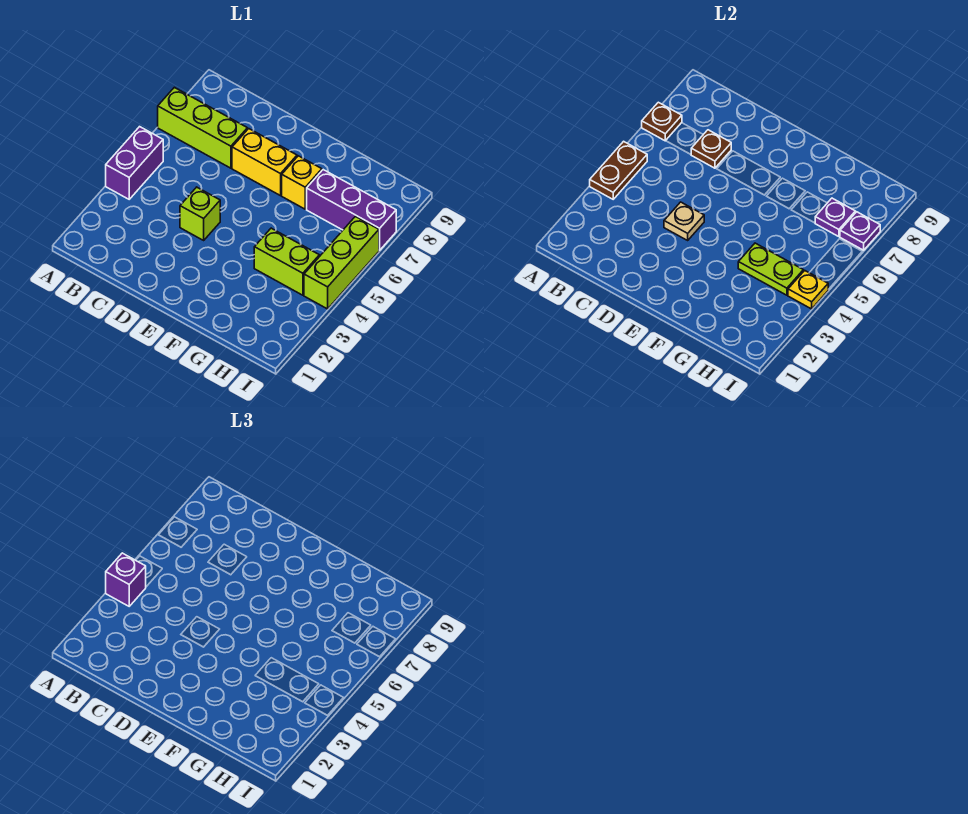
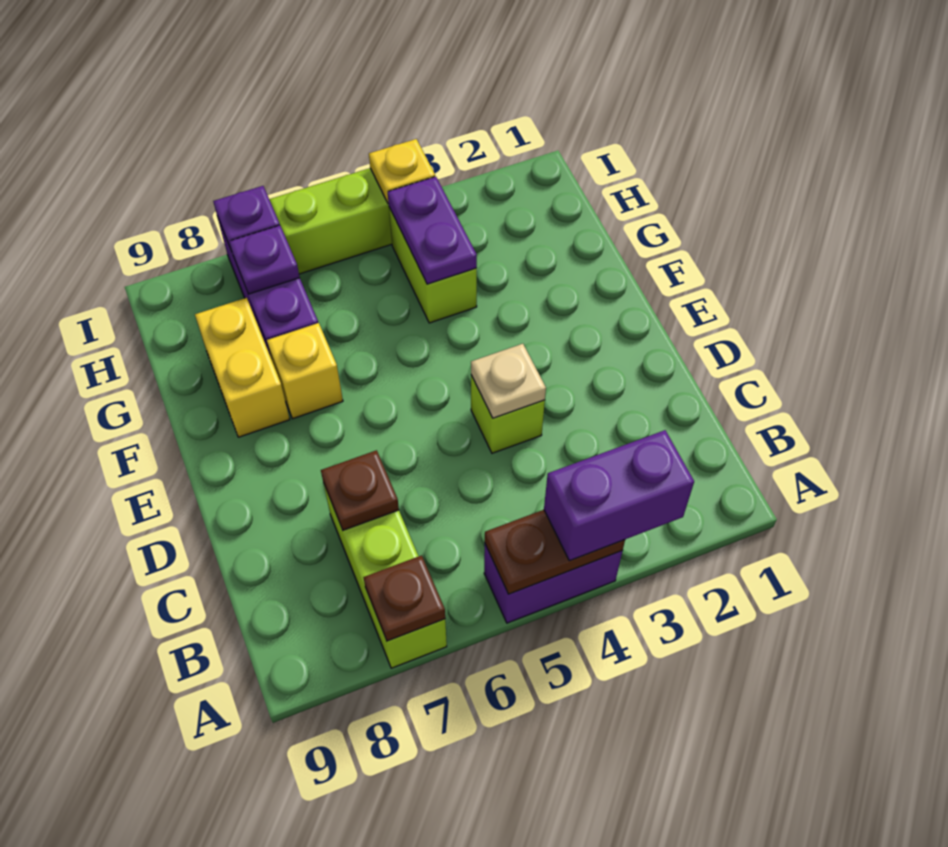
purple brick A4 level 3 -> purple brick A3:A4 level 3
yellow brick D7:E7 level 1 -> yellow brick F8:G8 level 1
lime plate G4:H4 level 2 -> purple plate G4:H4 level 2

